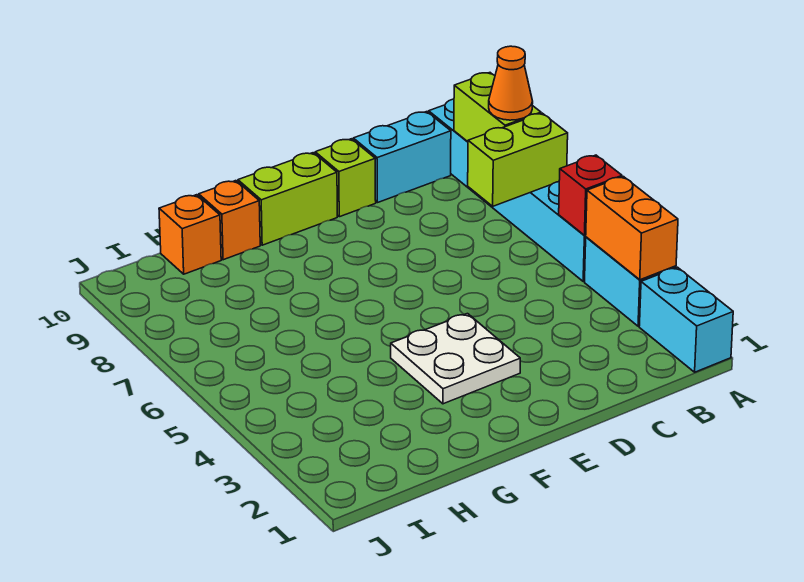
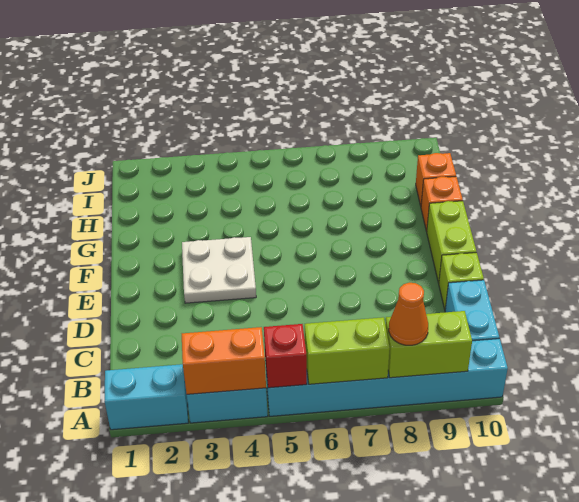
lime brick A7:B7 level 2 -> lime brick A6:A7 level 2

